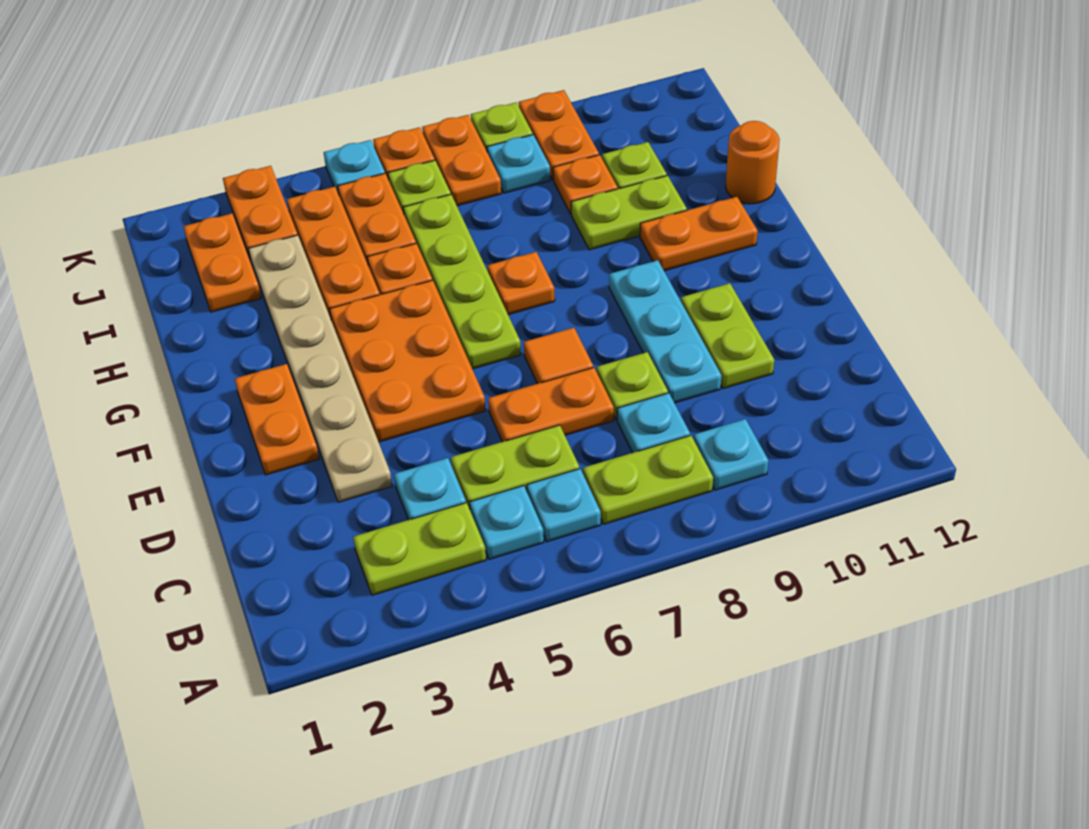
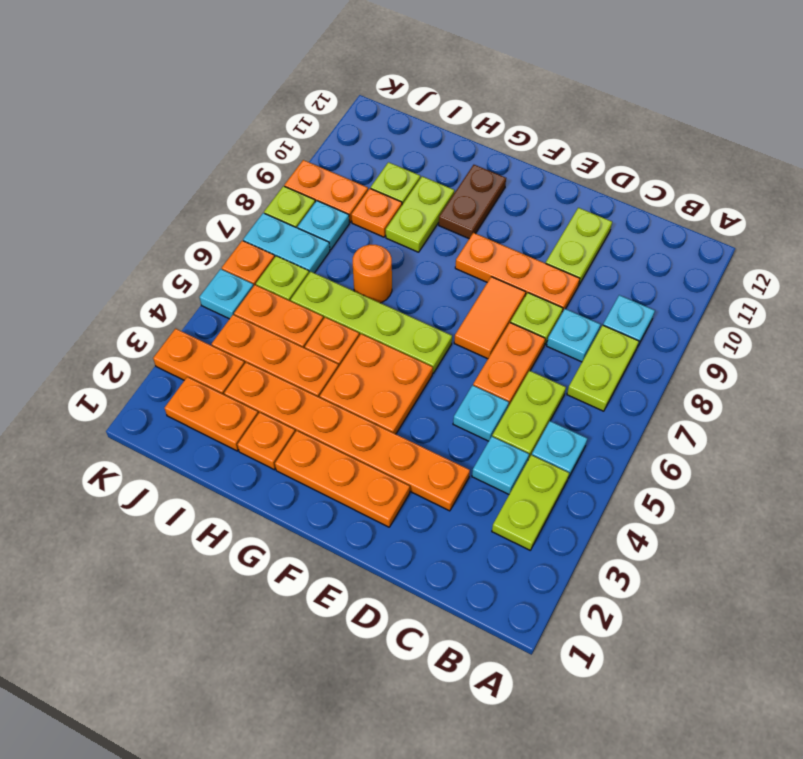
cyan plate B6 level 1 -> cyan plate D5 level 1
tan plate D3:I3 level 1 -> orange plate D3:I3 level 1
cyan plate D9:F9 level 1 -> orange plate D9:F9 level 1
lime plate D10:E10 level 1 -> lime plate D10:D11 level 1
orange plate E2:F2 level 1 -> orange plate E2:G2 level 1
orange plate E4:G5 level 1 -> orange plate F4:G5 level 1
orange tile E7 level 1 -> orange tile E7:E8 level 1
orange plate G7 level 1 -> orange plate H2 level 1
orange plate G10:G11 level 1 -> brown plate G10:G11 level 1
orange round brick H12 level 1 -> orange round brick H7 level 1
orange plate J7:K7 level 1 -> cyan plate J7:K7 level 1

